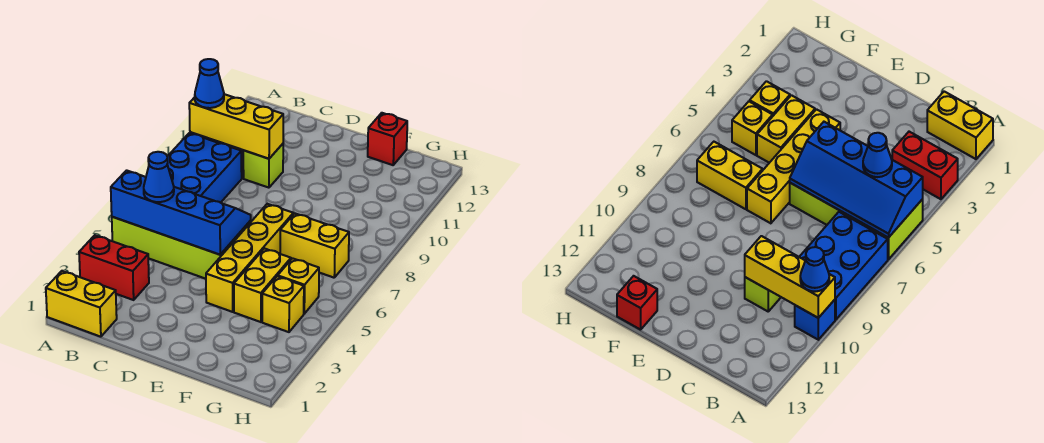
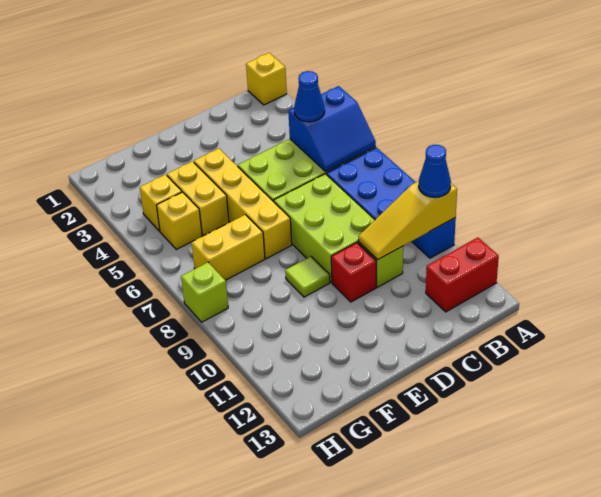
yellow brick A1:B1 level 1 -> yellow brick A1 level 1
red brick A3:B3 level 1 -> red brick A12:B12 level 1
blue slope A5:D6 level 2 top 5 -> blue slope A5:B6 level 2 top 5
yellow brick A10:C10 level 2 -> yellow slope A10:C10 level 2 top A
none -> lime brick C7:D9 level 1
none -> lime tile E9 level 1
red brick F13 level 1 -> red brick D10 level 1
none -> lime brick H8 level 1

